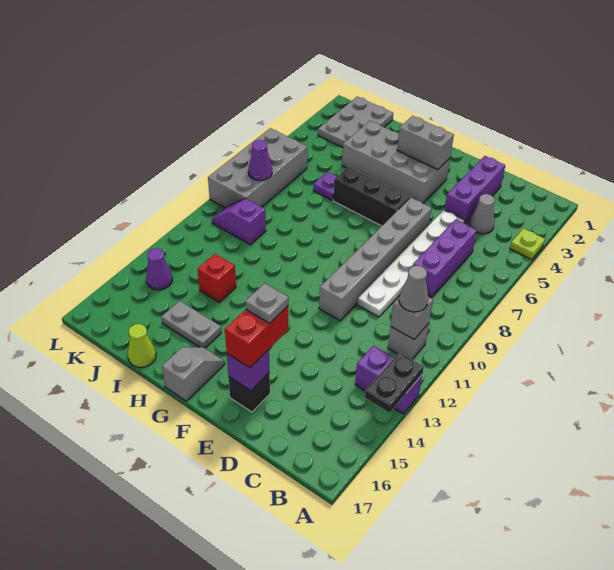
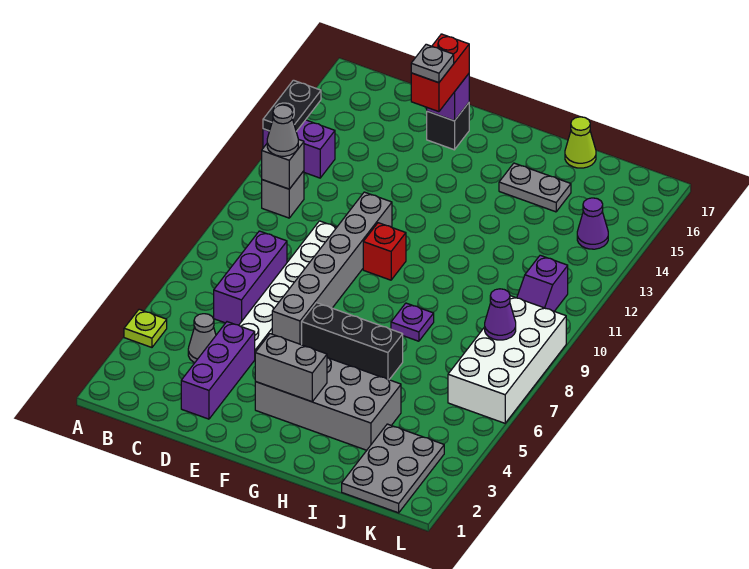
grey slope G16:G17 level 1 top 17 -> none
purple plate I6 level 1 -> purple plate H8 level 1
red brick I13 level 1 -> red brick F10 level 1
purple slope J10:K10 level 1 top J -> purple slope K10:K11 level 1 top 11
grey brick K6:L9 level 1 -> white brick K6:L9 level 1

